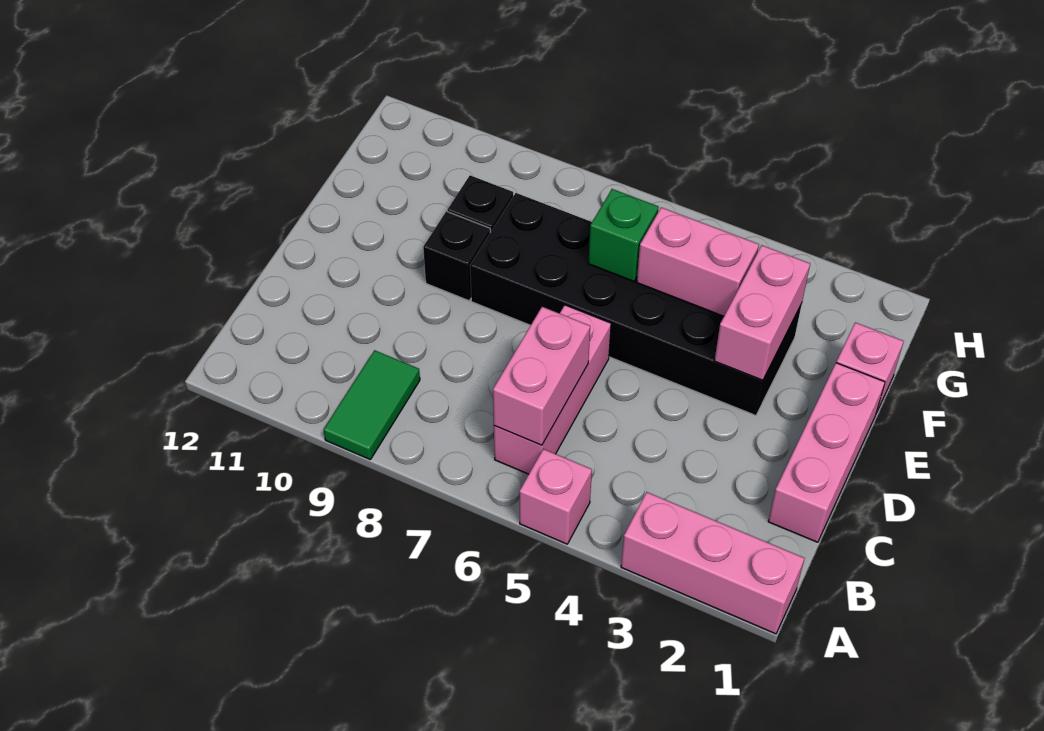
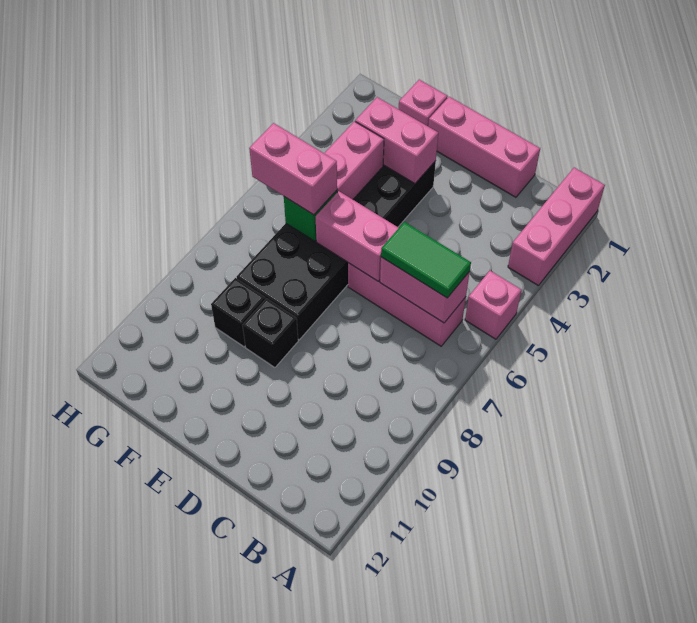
green tile A9:B9 level 1 -> green tile B6:C6 level 3
none -> pink brick D6:E6 level 2
none -> pink brick F6:G6 level 3

